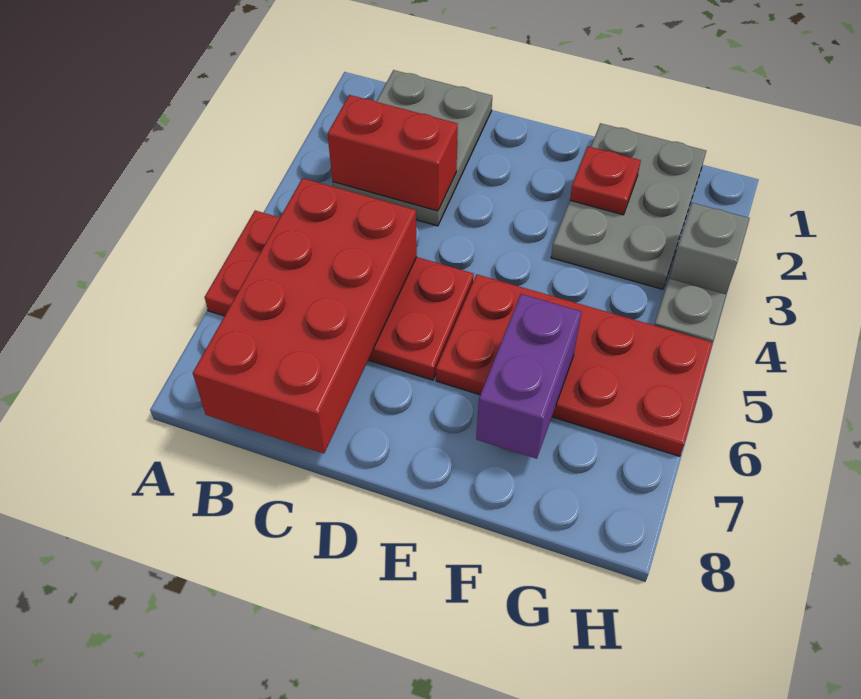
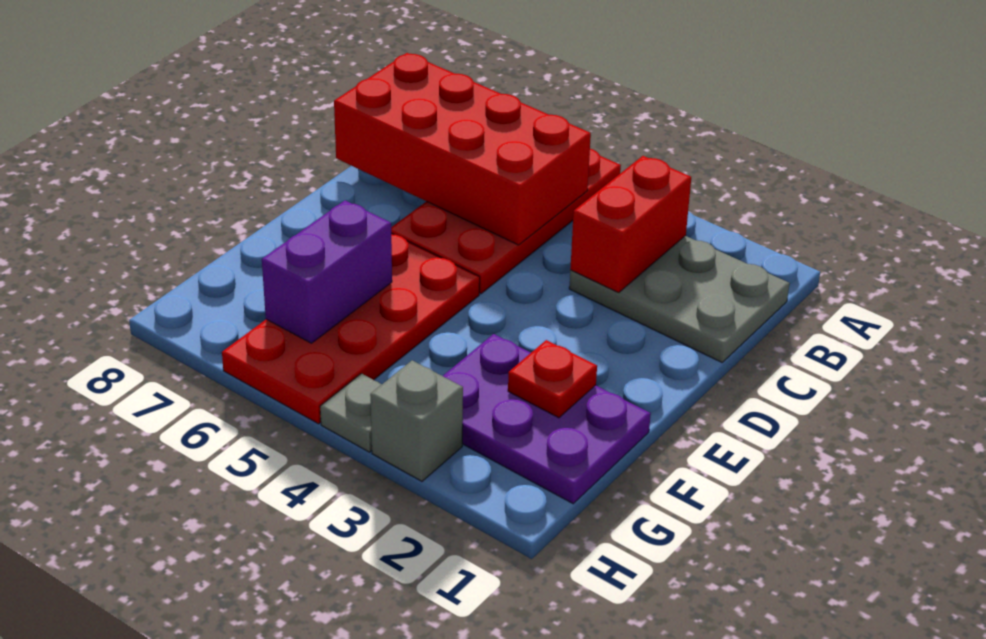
grey plate F1:G3 level 1 -> purple plate F1:G3 level 1
purple brick F6:F7 level 2 -> purple brick F6:G6 level 2

